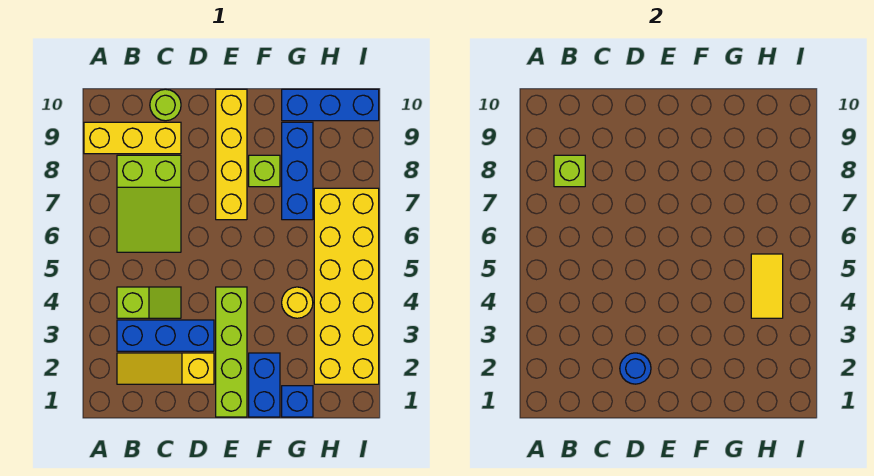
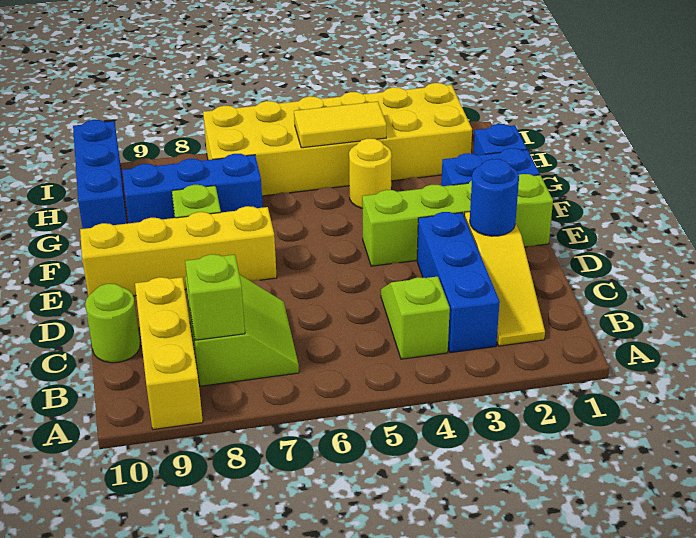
lime slope B6:C8 level 1 top 8 -> lime slope B7:C8 level 1 top 8

